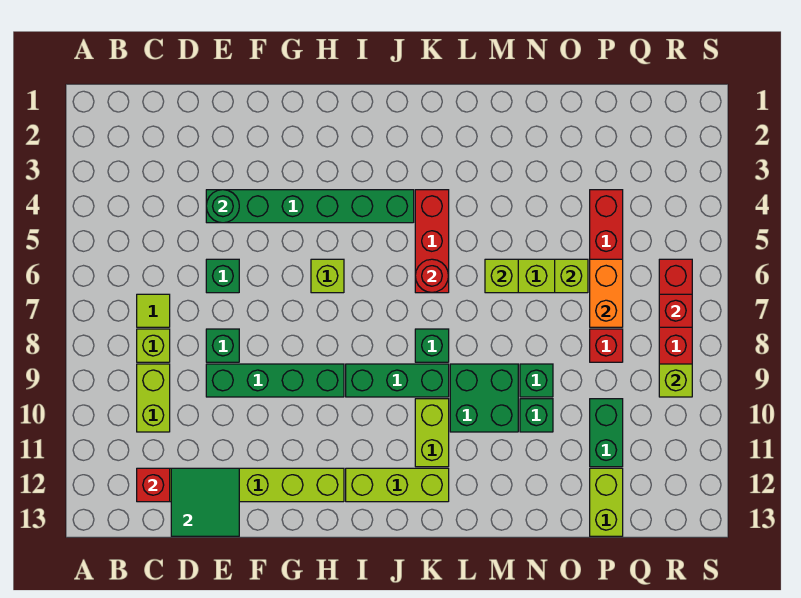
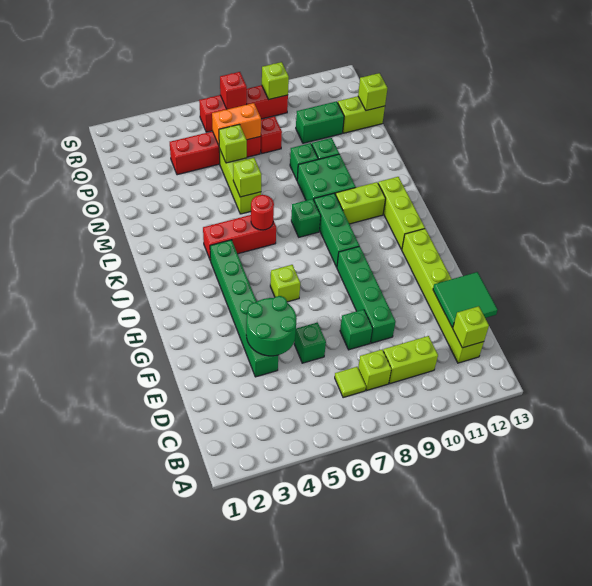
red brick C12 level 2 -> lime brick C12 level 2
green round brick E4 level 2 -> green round brick E4:F5 level 2
none -> lime brick P13 level 2

